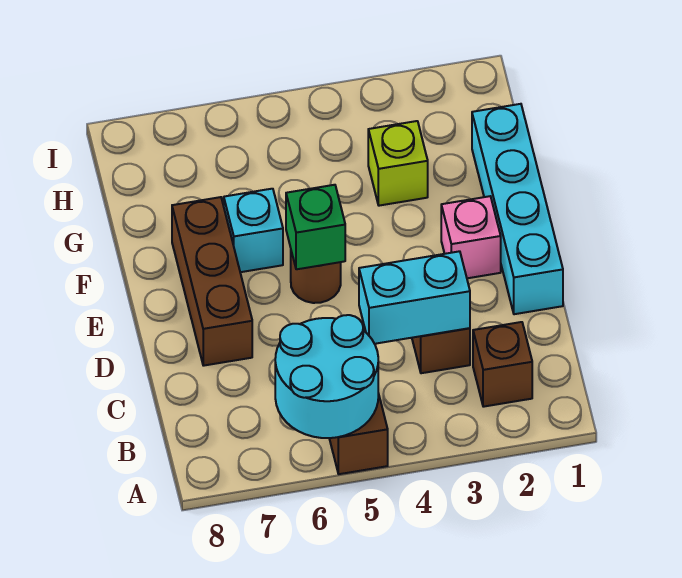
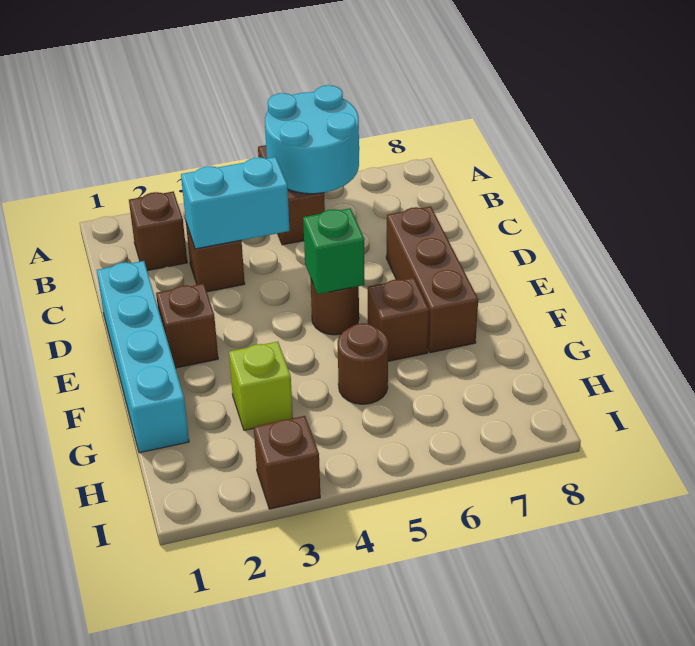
pink brick E2 level 1 -> brown brick E2 level 1
cyan brick F6 level 1 -> brown brick F6 level 1
none -> brown round brick G5 level 1
none -> brown brick I3 level 1

